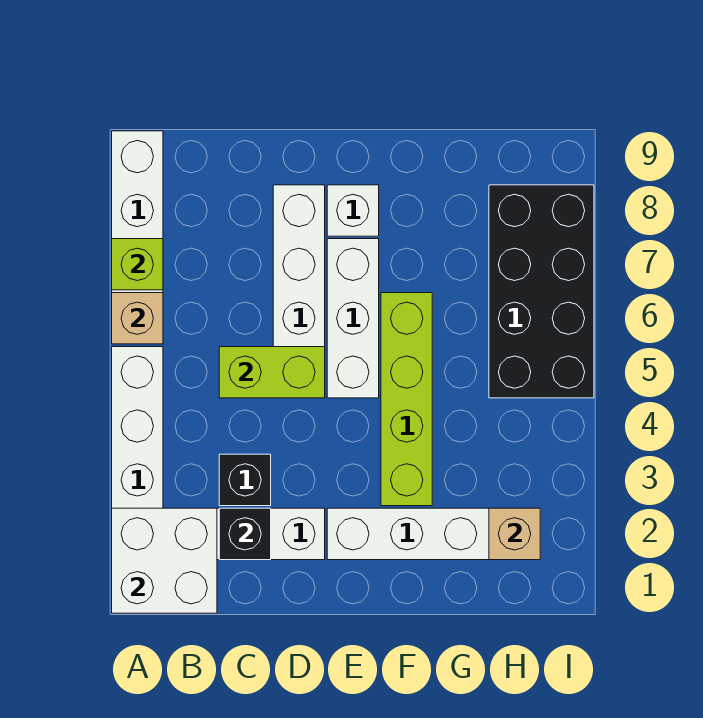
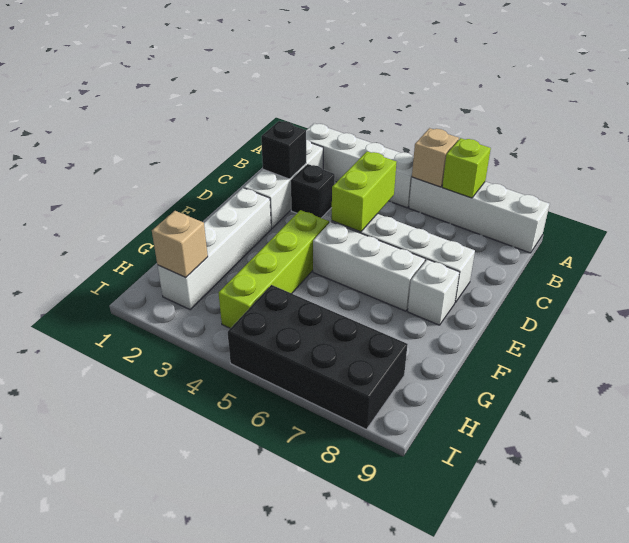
white brick A1:B2 level 2 -> none
lime brick F3:F6 level 1 -> lime brick E4:H4 level 1

